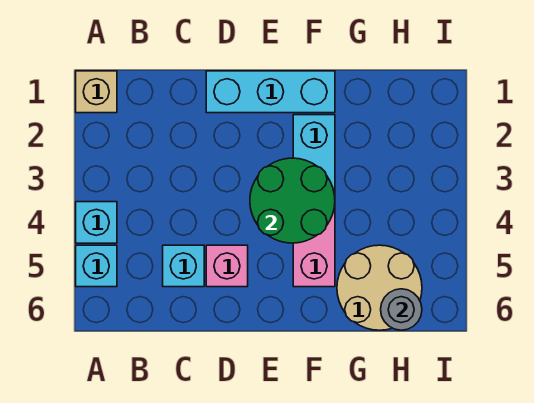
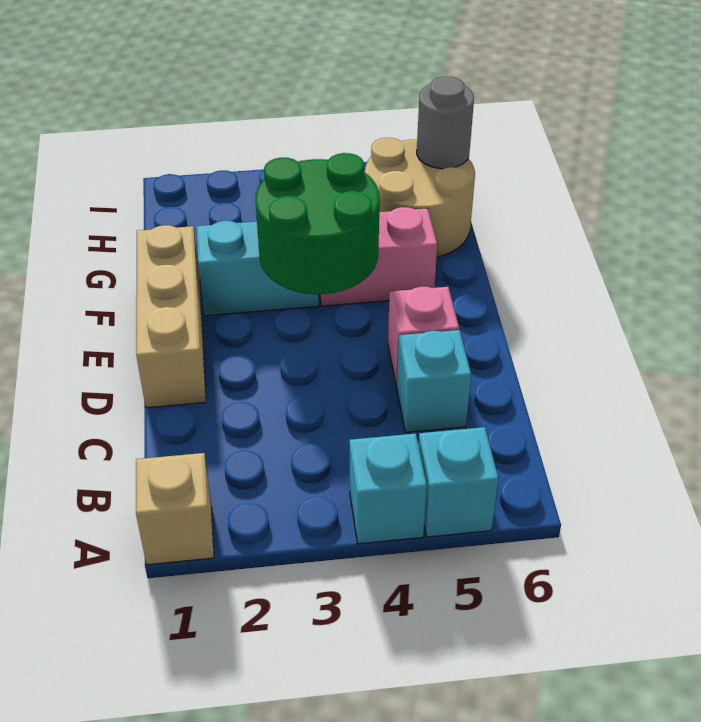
cyan brick D1:F1 level 1 -> tan brick D1:F1 level 1

